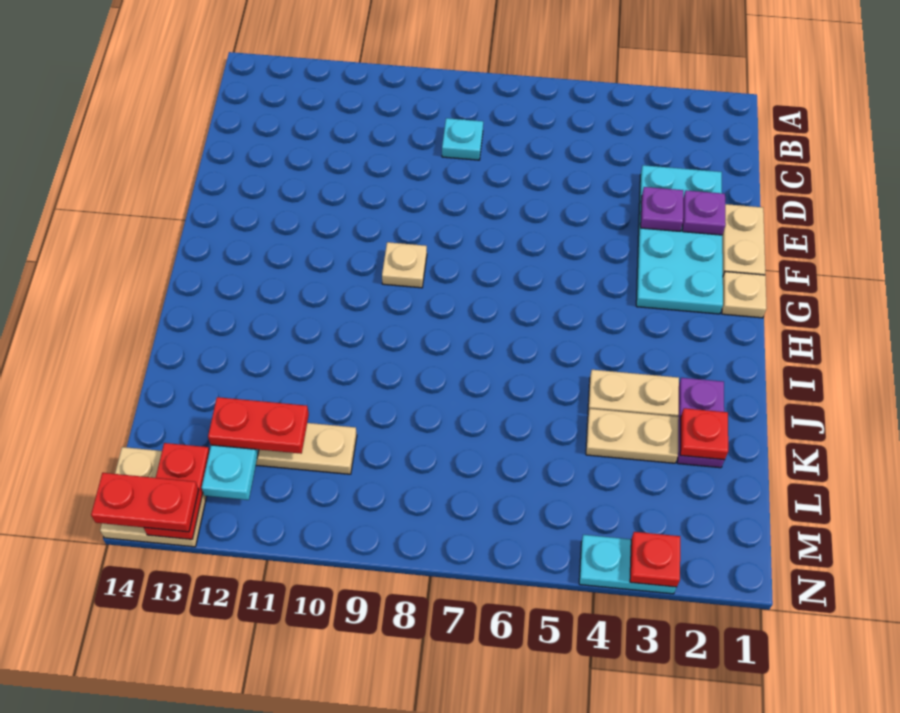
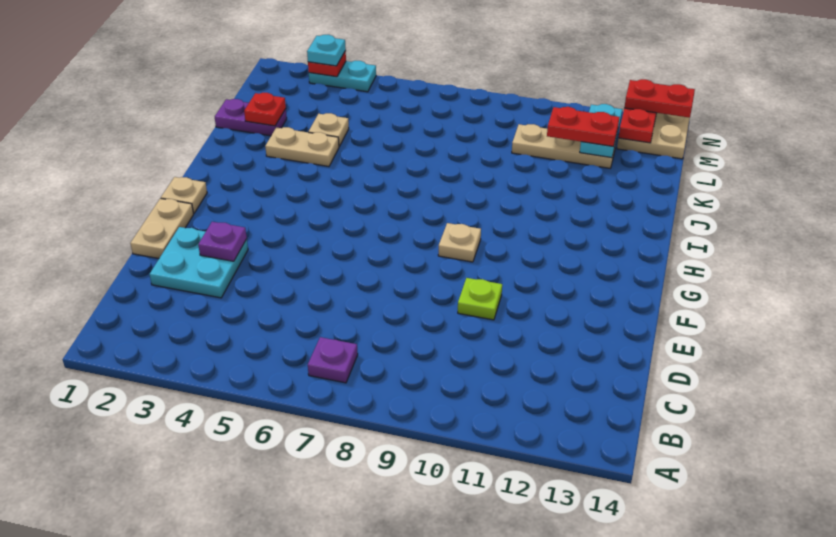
cyan plate C8 level 1 -> cyan plate N3 level 3
cyan plate D2:G3 level 1 -> cyan plate D2:E3 level 1
purple plate E2 level 2 -> purple plate B7 level 1
none -> lime plate E10 level 1
purple plate J2:K2 level 1 -> purple plate K1:K2 level 1
tan plate K3:K4 level 1 -> tan plate K4 level 1

